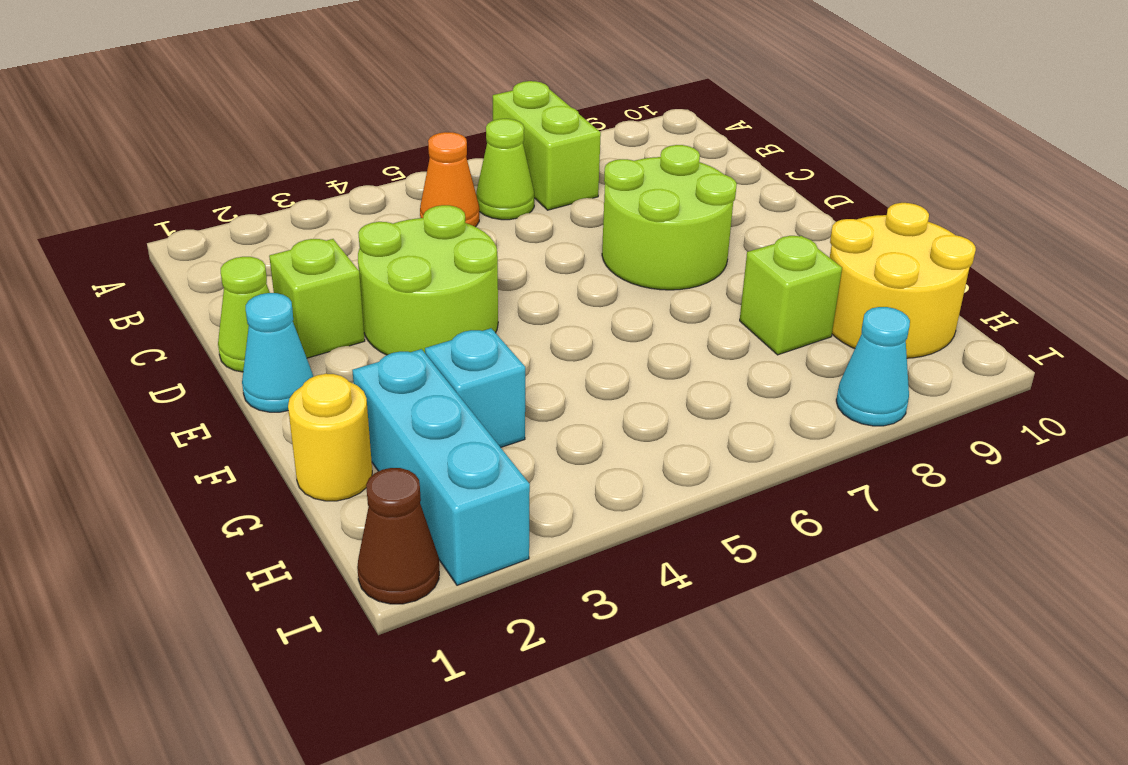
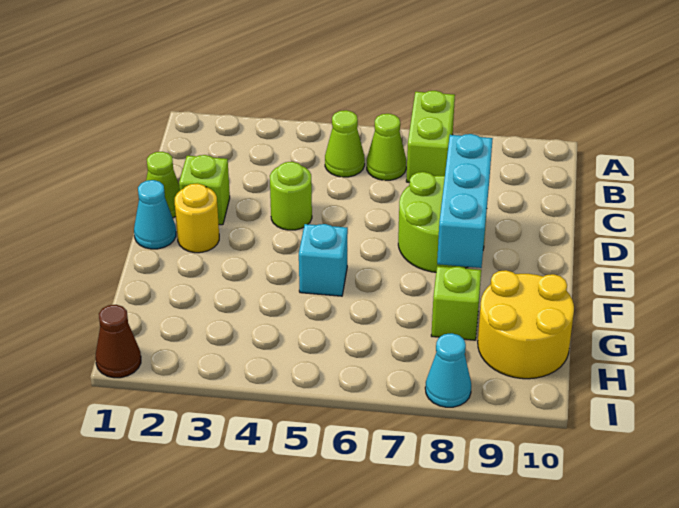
orange cone B5 level 1 -> lime cone B5 level 1
lime round brick D3:E4 level 1 -> lime round brick D4 level 1
yellow round brick G1 level 1 -> yellow round brick E2 level 1
cyan brick G2:I2 level 1 -> cyan brick D8:F8 level 2
cyan brick G3 level 1 -> cyan brick F5 level 1

